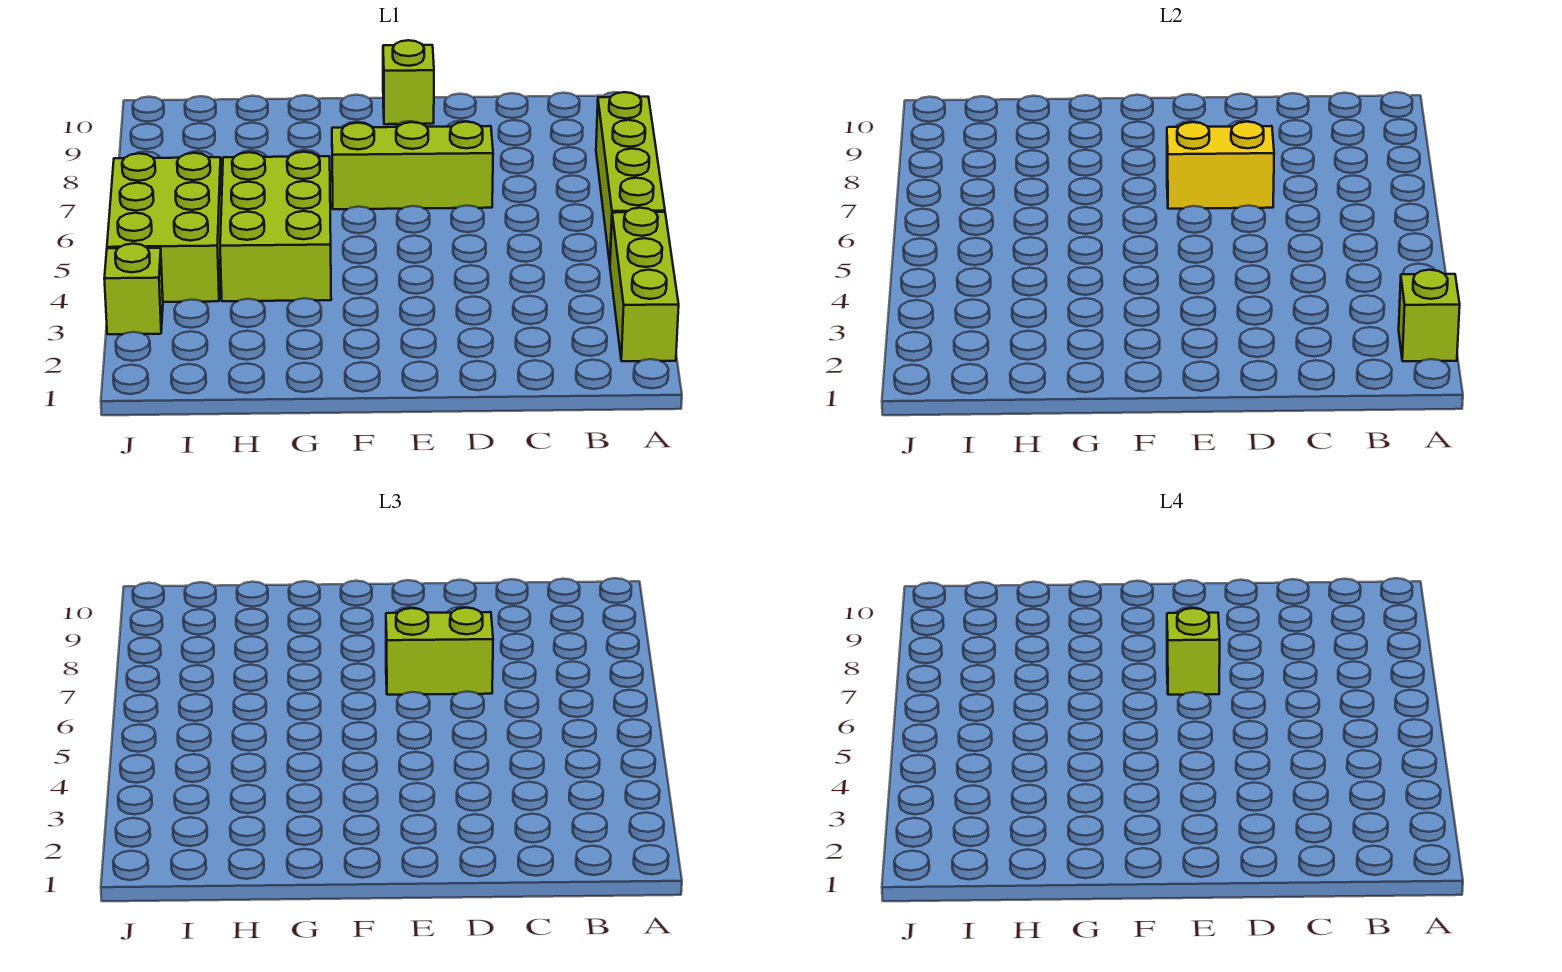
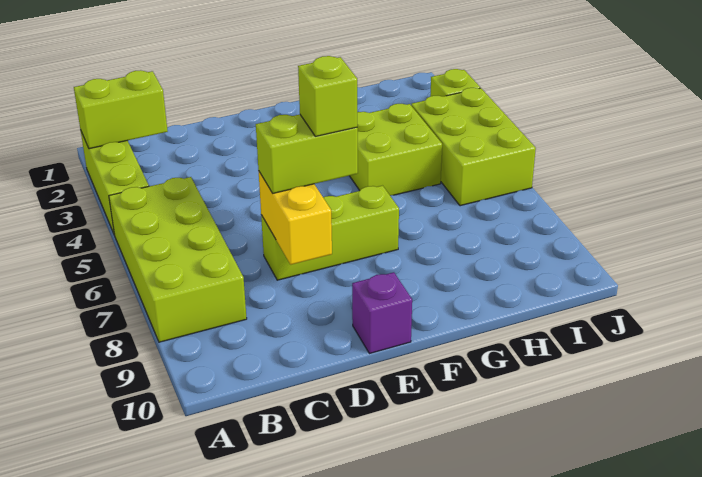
lime brick A2 level 2 -> lime brick A2:B2 level 2
lime brick A5:A8 level 1 -> lime brick A5:B8 level 1
yellow brick D7:E7 level 2 -> yellow brick D7:D8 level 2
lime brick E10 level 1 -> purple brick E10 level 1
lime brick G4:H6 level 1 -> lime brick G4:H5 level 1

